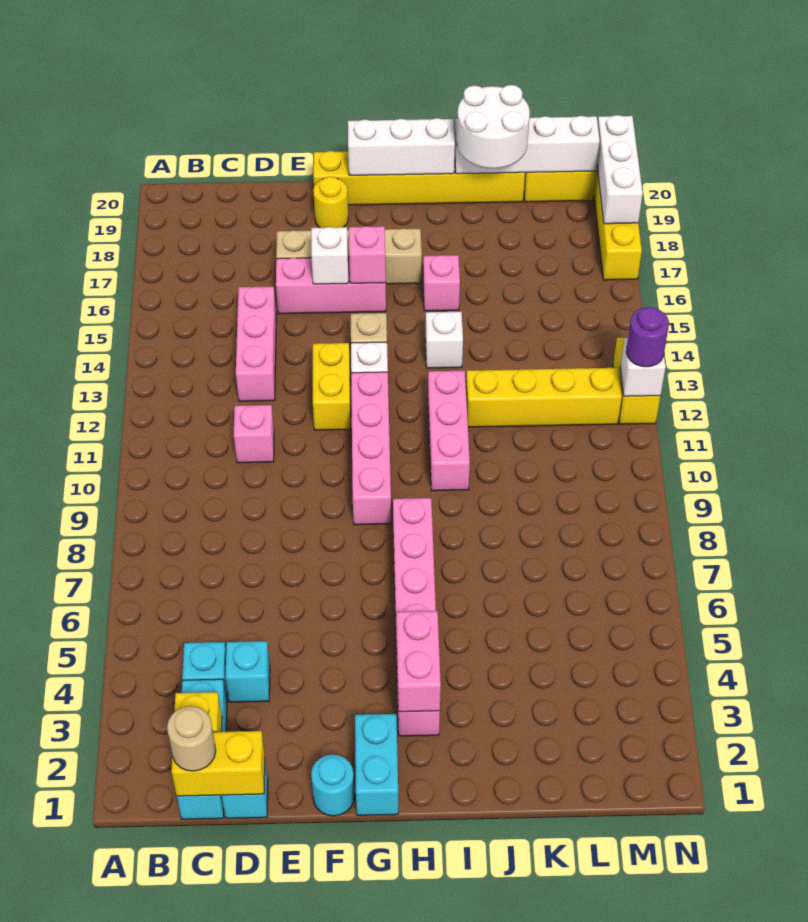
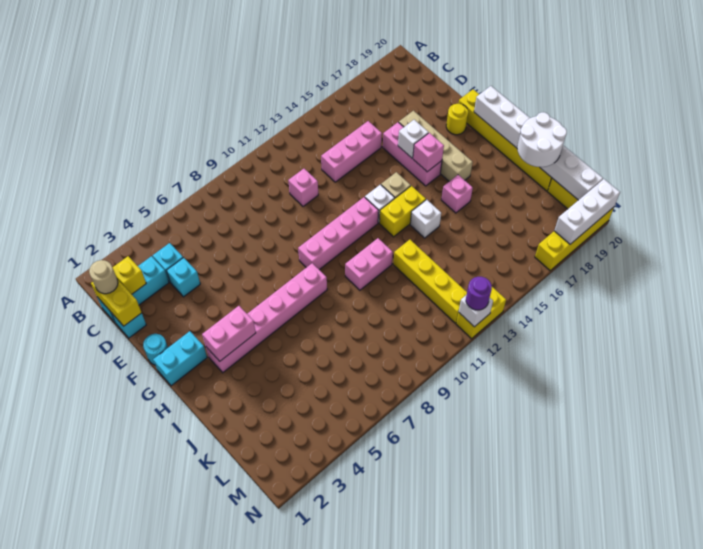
yellow brick F12:F13 level 1 -> yellow brick H13:H14 level 1
pink brick I10:I12 level 1 -> pink brick I10:I11 level 1

